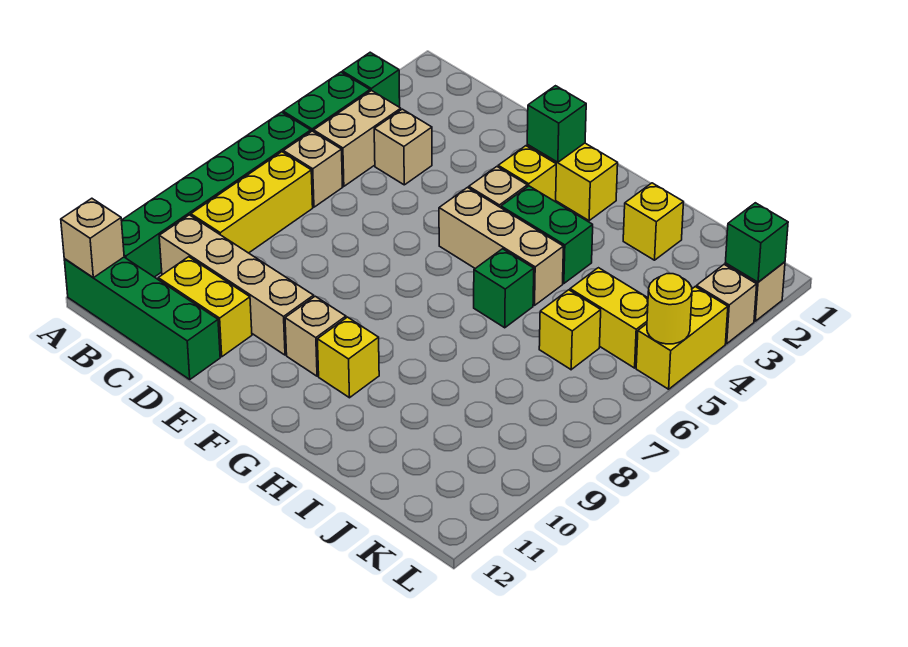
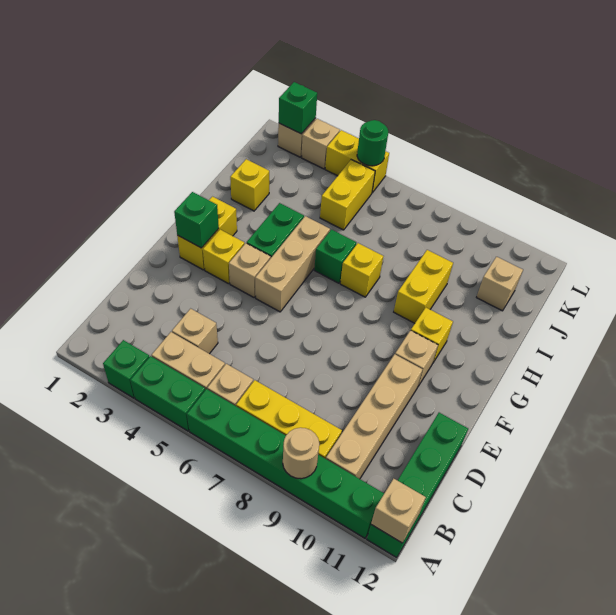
none -> tan round brick A9 level 2
yellow brick C11:D11 level 1 -> yellow brick H9:I9 level 1
yellow brick J6 level 1 -> yellow brick H7 level 1
none -> tan brick J11 level 1
yellow round brick L5 level 2 -> green round brick L5 level 2

